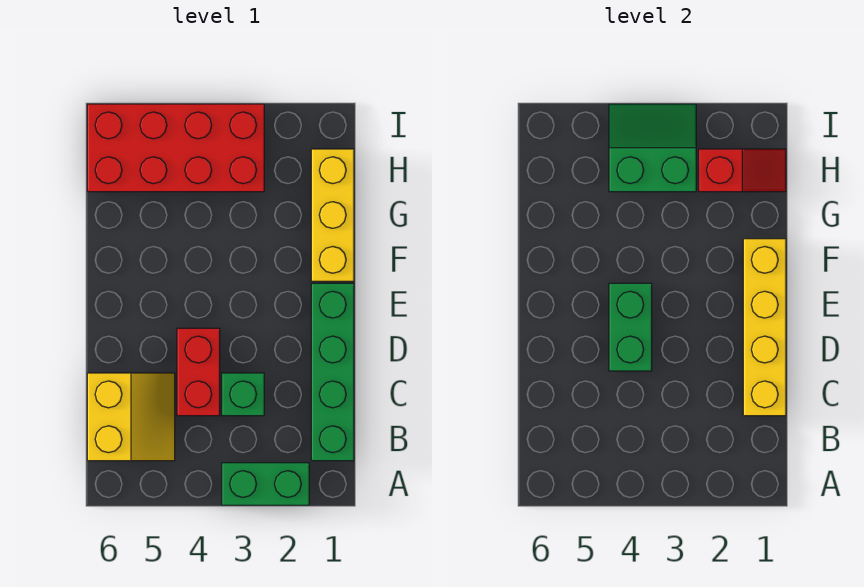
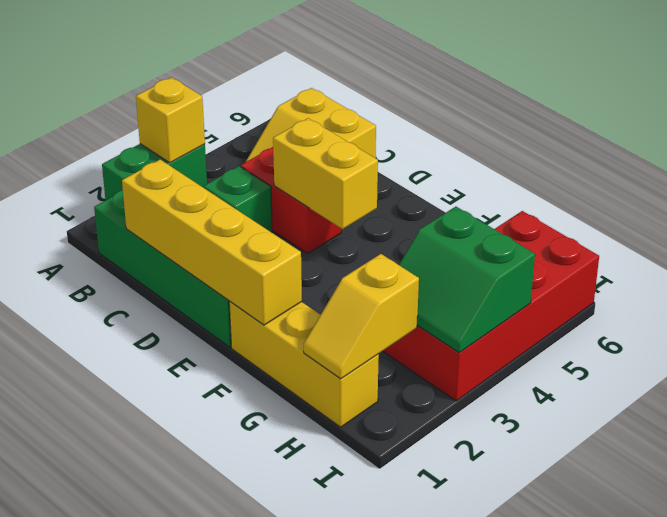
none -> yellow brick A3 level 2
green brick D4:E4 level 2 -> yellow brick D4:E4 level 2
red slope H1:H2 level 2 top 2 -> yellow slope H1:H2 level 2 top 2
green slope H3:I4 level 2 top H -> green slope H3:I4 level 2 top 4

